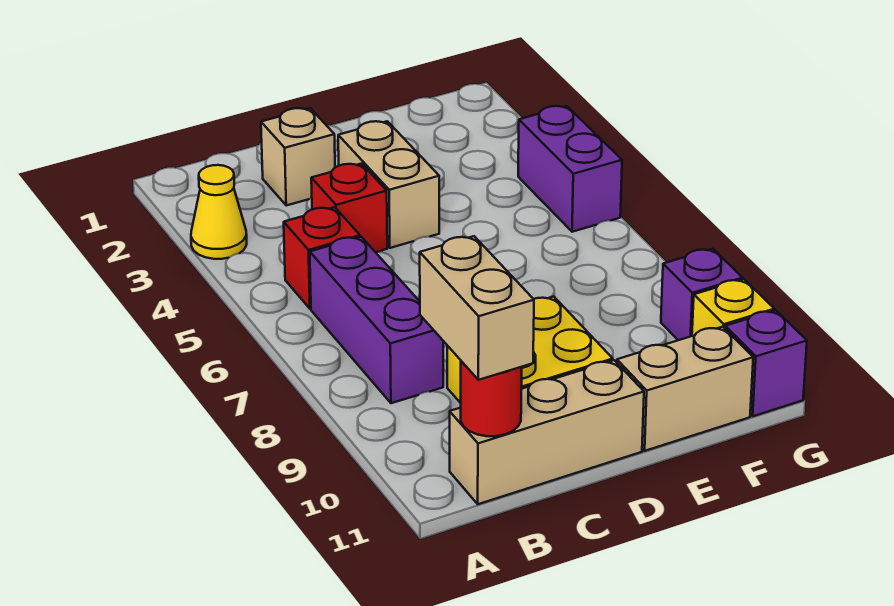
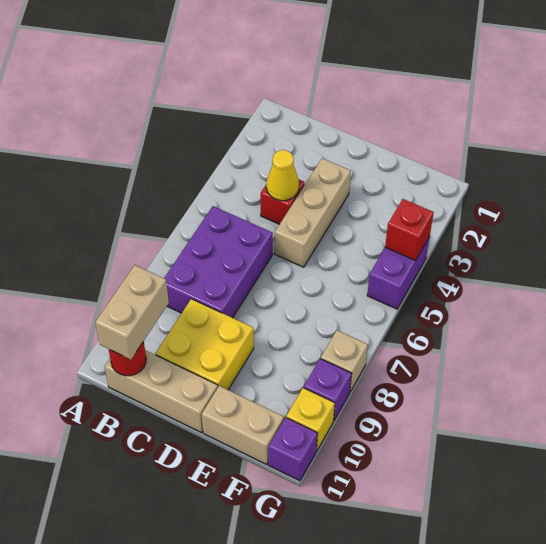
yellow cone A3 level 1 -> yellow cone C4 level 2
red brick B5 level 1 -> red brick G4 level 2
purple brick B6:B8 level 1 -> purple brick B6:C8 level 1
tan brick C2 level 1 -> tan brick G8 level 1
tan brick D3:D4 level 1 -> tan brick D3:D5 level 1

